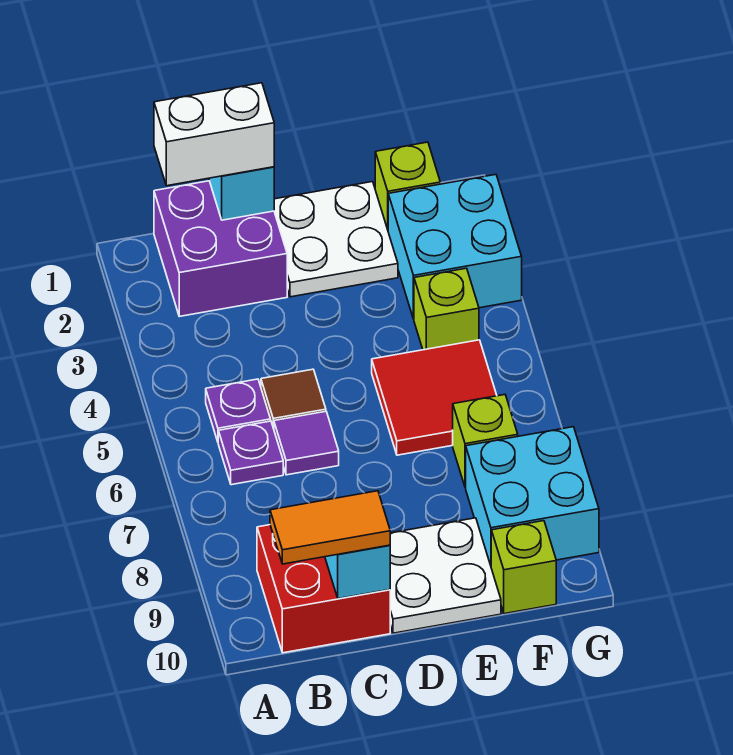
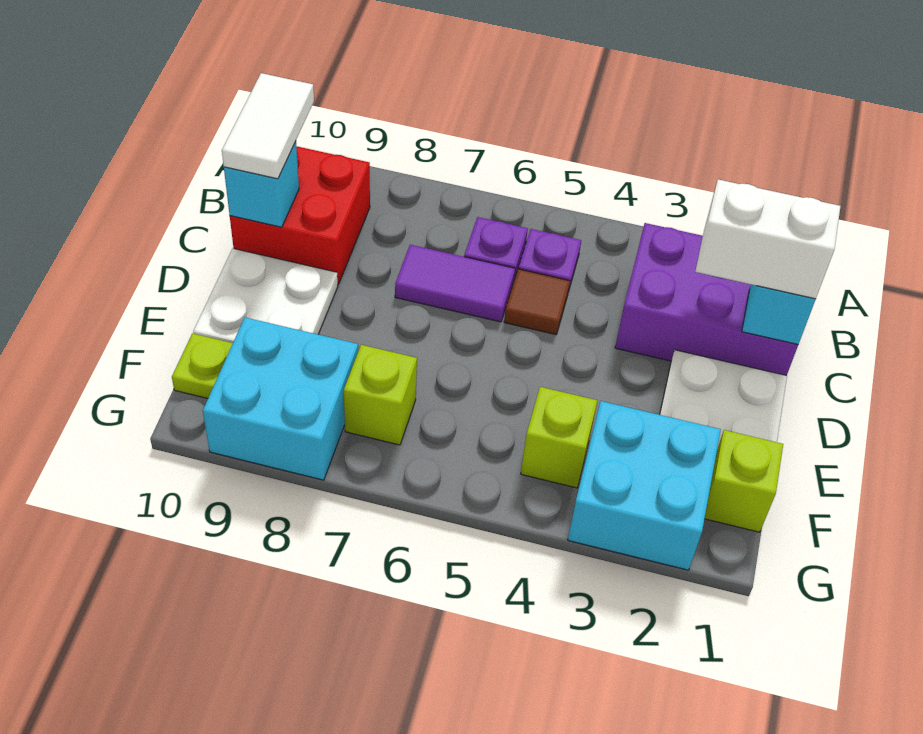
purple brick B1:C2 level 1 -> purple brick B1:C3 level 1
white brick B1:C1 level 3 -> white brick C1:C2 level 3
orange tile B10:C10 level 3 -> white tile B10:C10 level 3
purple tile C6 level 1 -> purple tile C6:C7 level 1
red tile E5:F6 level 1 -> none
lime brick F10 level 1 -> lime plate F10 level 1

